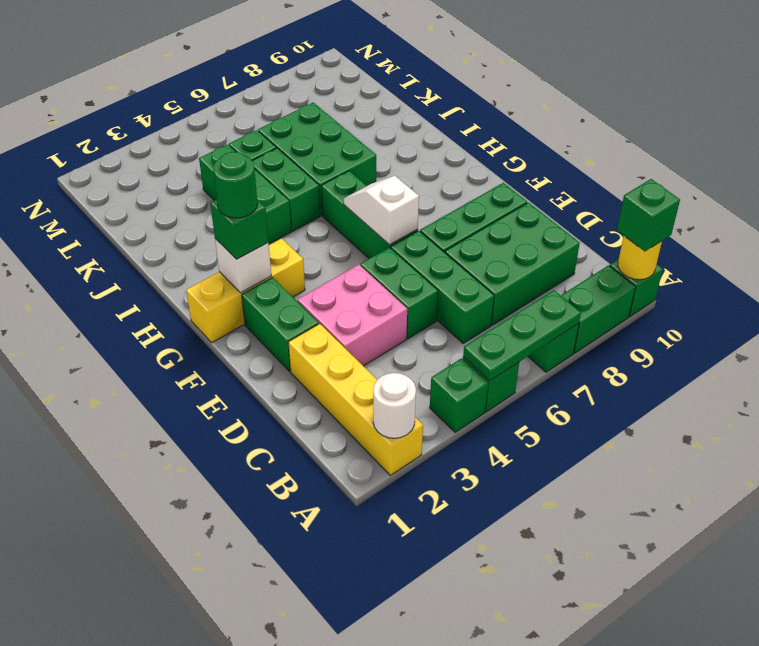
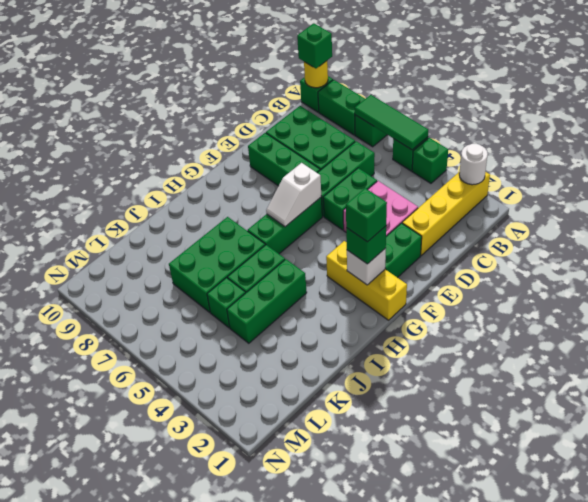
green plate A5:A7 level 2 -> green tile A5:A7 level 2
green round brick G2 level 4 -> green brick G2 level 4

